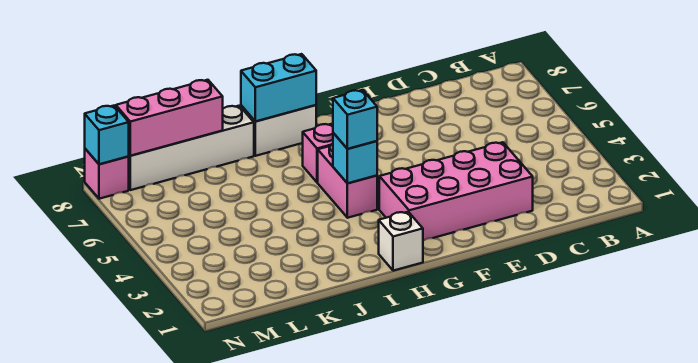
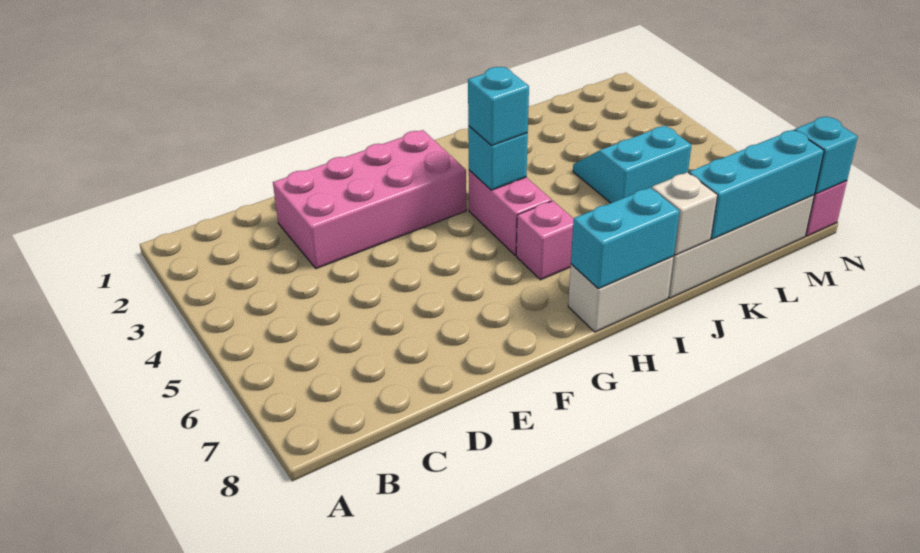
white brick H1 level 1 -> white brick J8 level 2
none -> cyan slope K4:L5 level 1 top 5
pink brick K8:M8 level 2 -> cyan brick K8:M8 level 2

